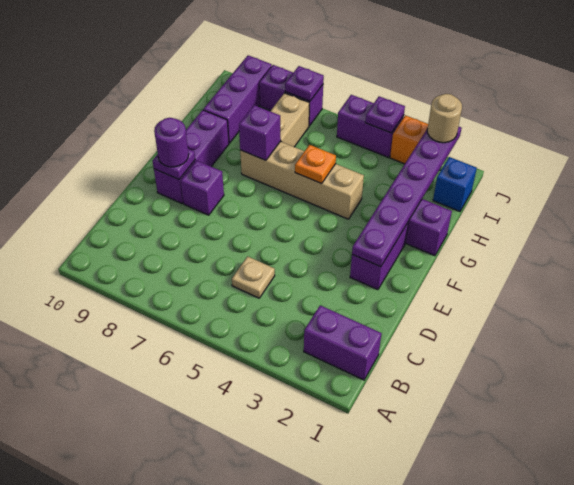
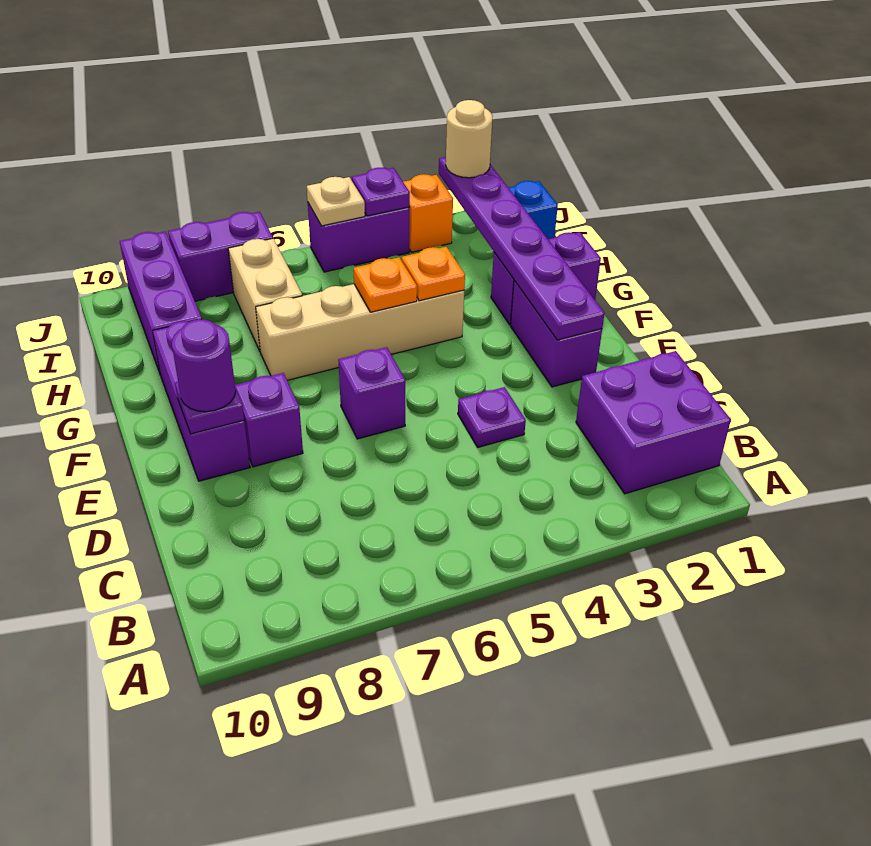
purple brick B1:B2 level 1 -> purple brick B1:C2 level 1
tan plate C5 level 1 -> tan plate J5 level 2
none -> orange plate G4 level 2
purple brick G7 level 2 -> purple brick E6 level 1
purple plate J7 level 2 -> purple plate D4 level 1

